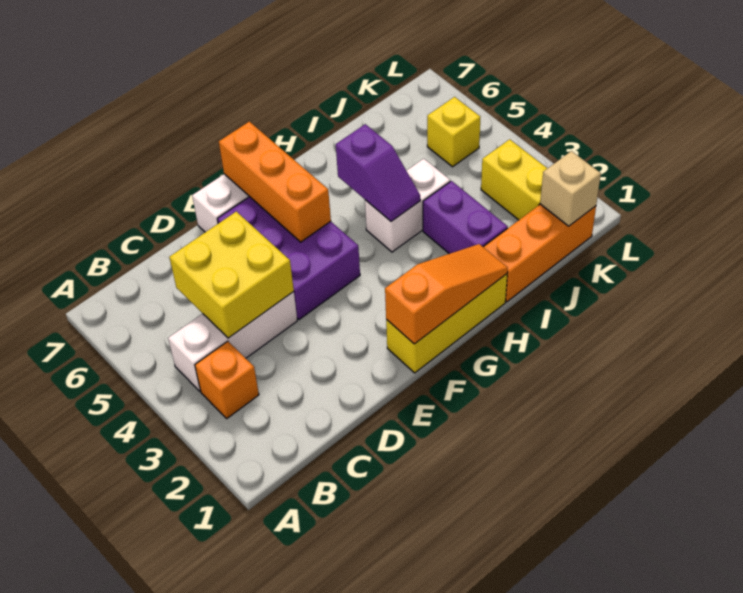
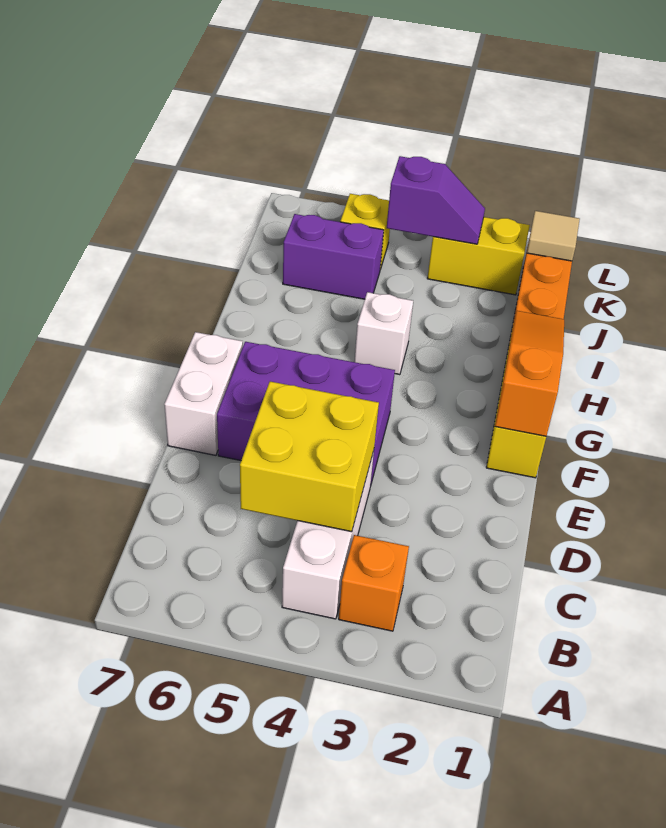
orange brick F5:F7 level 2 -> none
white brick H4:I4 level 1 -> white brick H4 level 1
purple slope H4:H5 level 2 top 5 -> purple slope K3:K4 level 2 top 4
purple brick I2:I3 level 1 -> purple brick J5:J6 level 1
tan brick K1 level 2 -> tan tile K1 level 2

